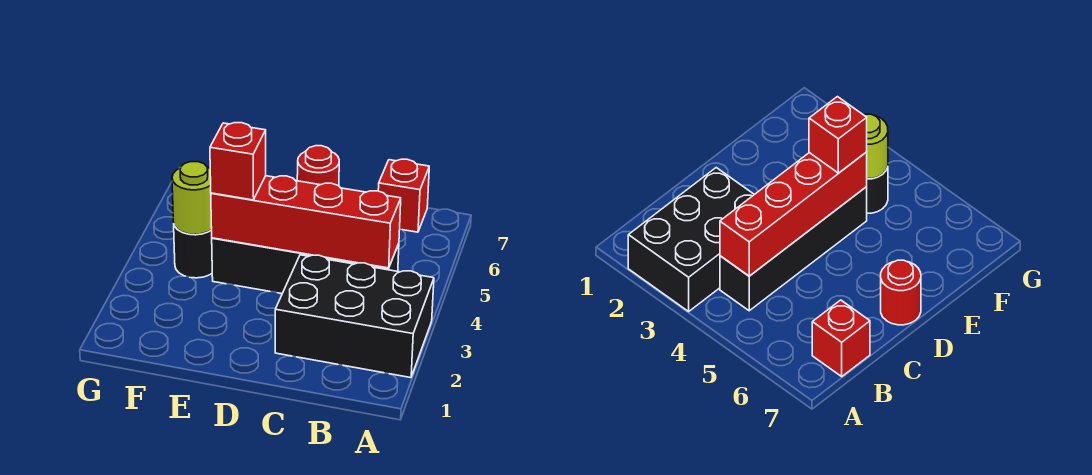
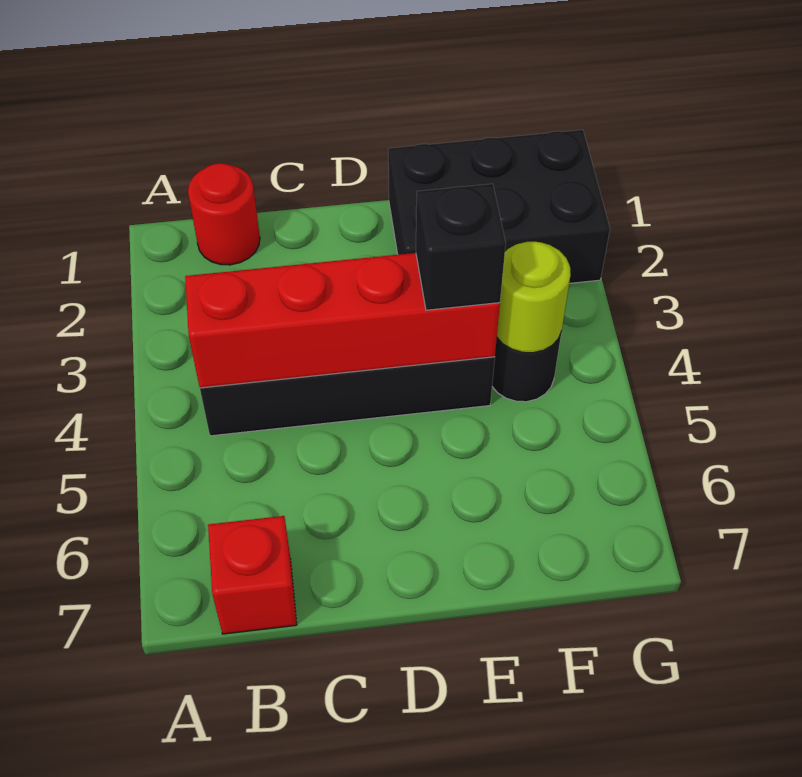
black brick A2:C3 level 1 -> black brick E1:G2 level 1
red round brick D7 level 1 -> red round brick B1 level 1
red brick E4 level 3 -> black brick E4 level 3

